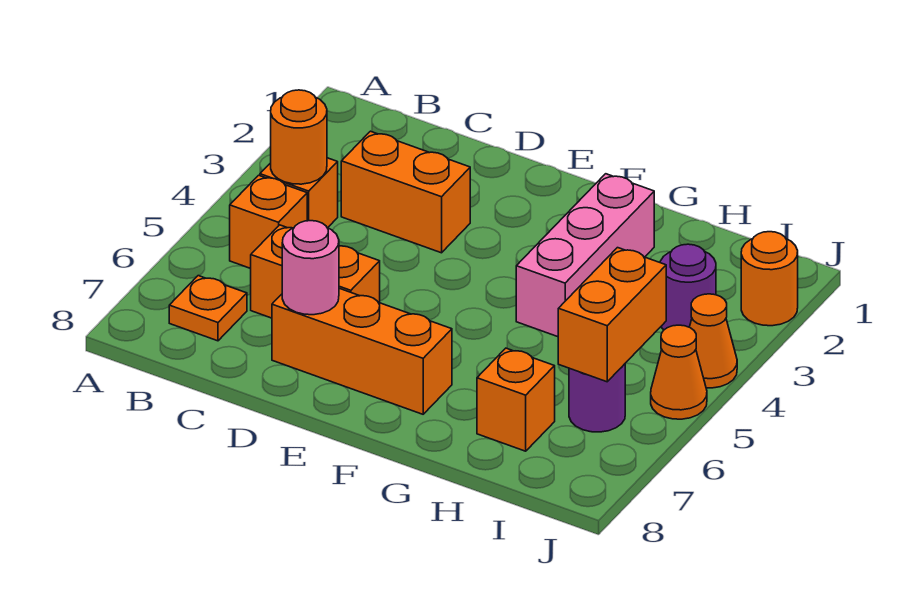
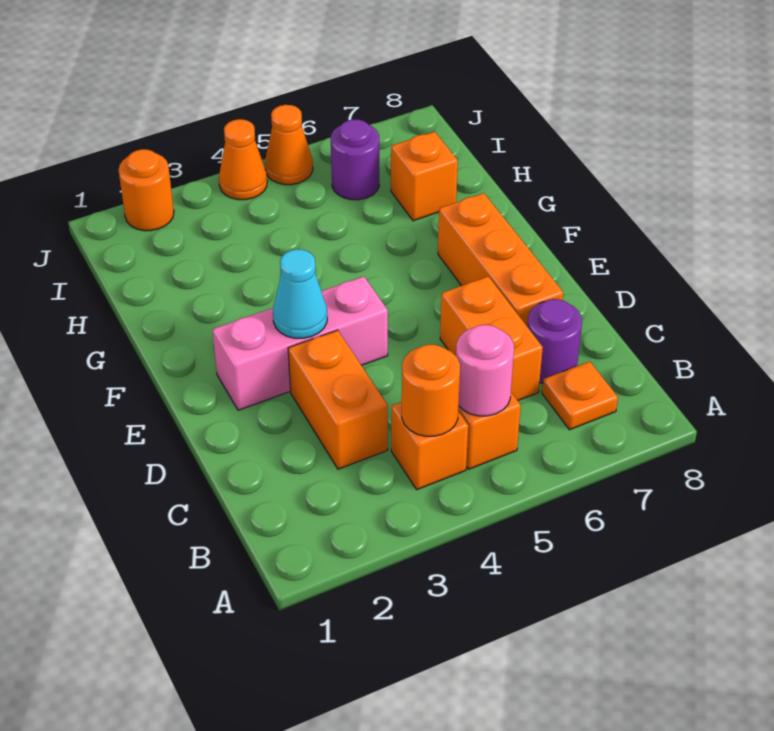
pink round brick D7 level 2 -> pink round brick B5 level 2
none -> cyan cone E3 level 2
pink brick G2:G4 level 1 -> pink brick E2:E4 level 1
purple round brick I3 level 1 -> purple round brick C7 level 1
orange brick I5:I6 level 2 -> none

